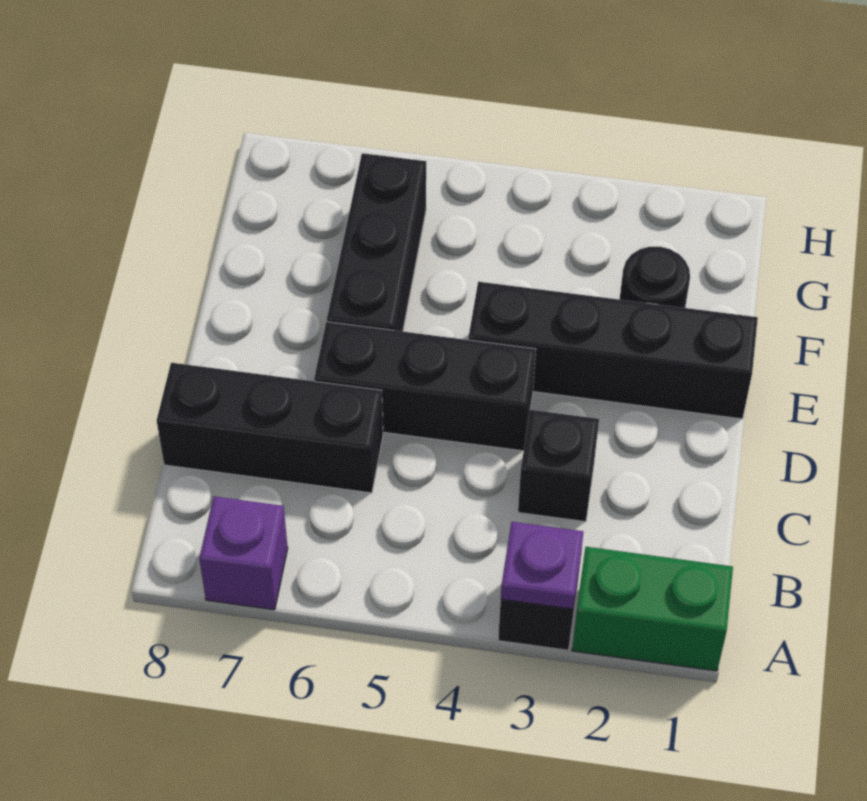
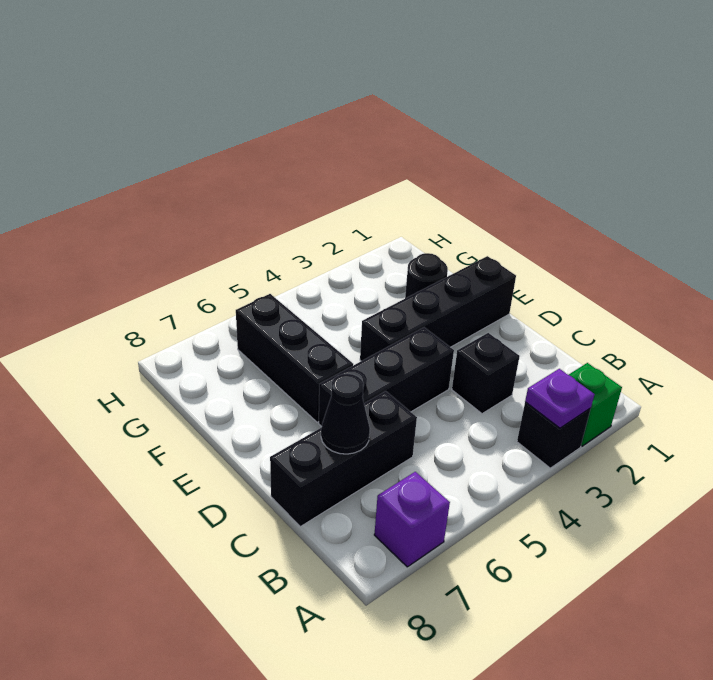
green brick A1:A2 level 1 -> green brick A2 level 1
none -> black cone C7 level 2

